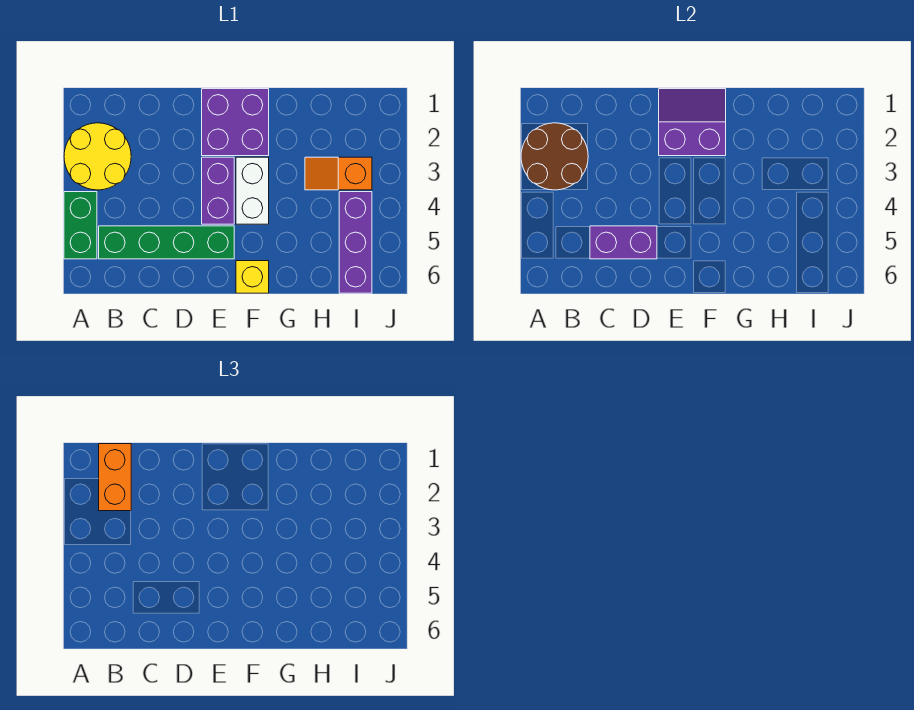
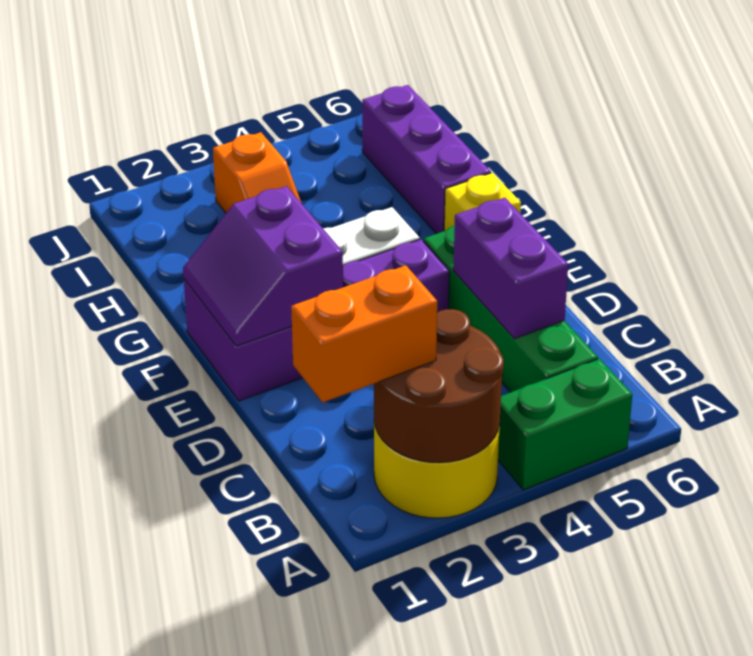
purple brick I4:I6 level 1 -> purple brick G6:I6 level 1

